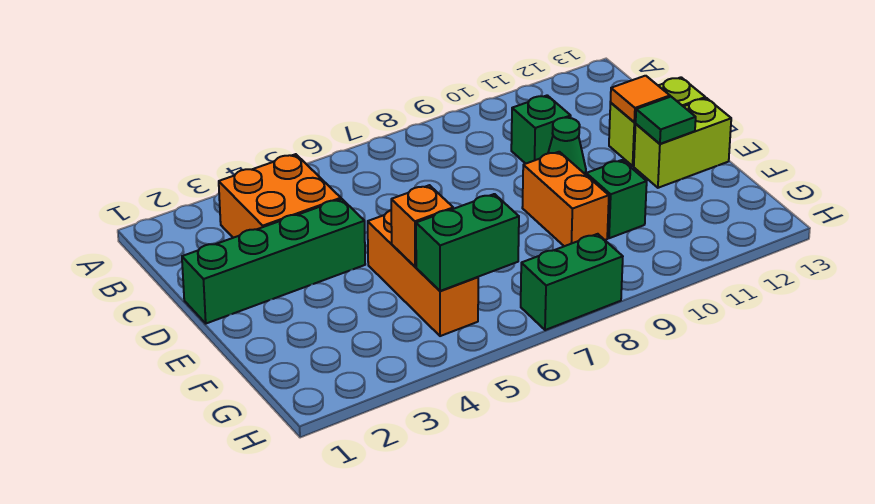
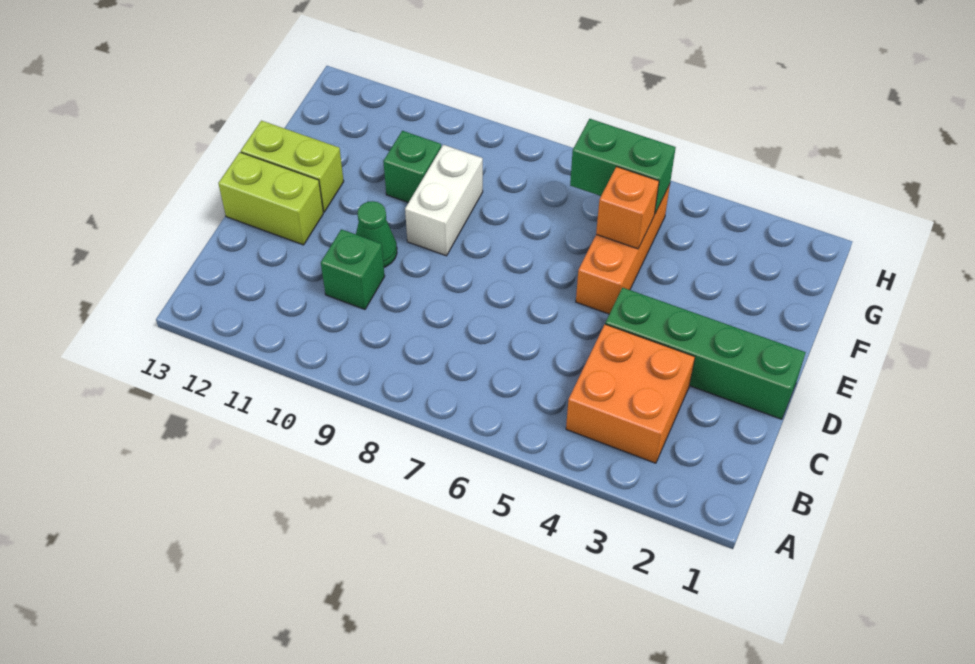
orange tile D12 level 2 -> none
orange brick E9:F9 level 1 -> white brick E9:F9 level 1
green tile E12 level 2 -> none
green brick H7:H8 level 1 -> none

